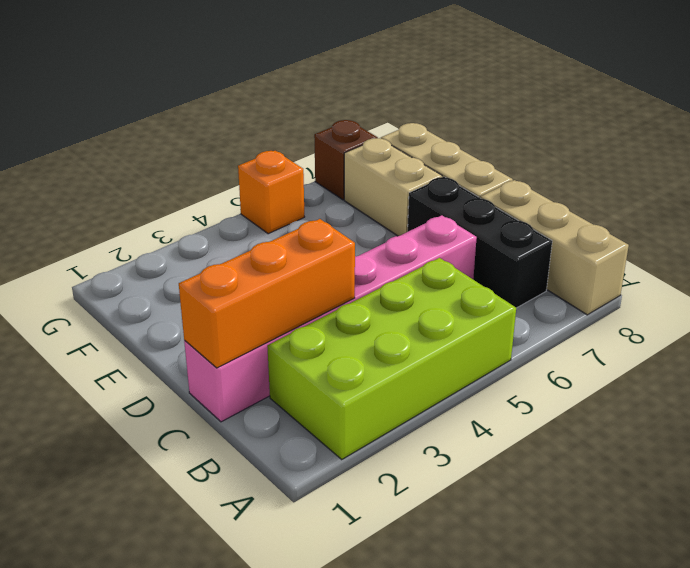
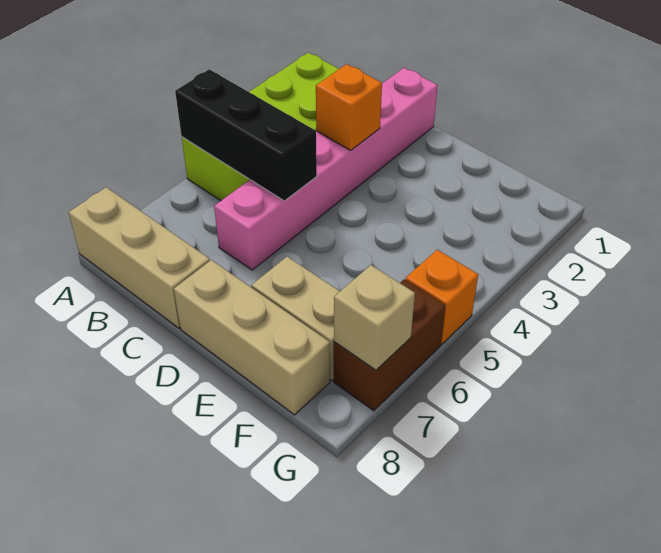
black brick B7:D7 level 1 -> black brick A5:C5 level 2
orange brick C1:C3 level 2 -> orange brick C3 level 2
brown brick G7 level 1 -> brown brick G6:G7 level 1
none -> tan brick G7 level 2

